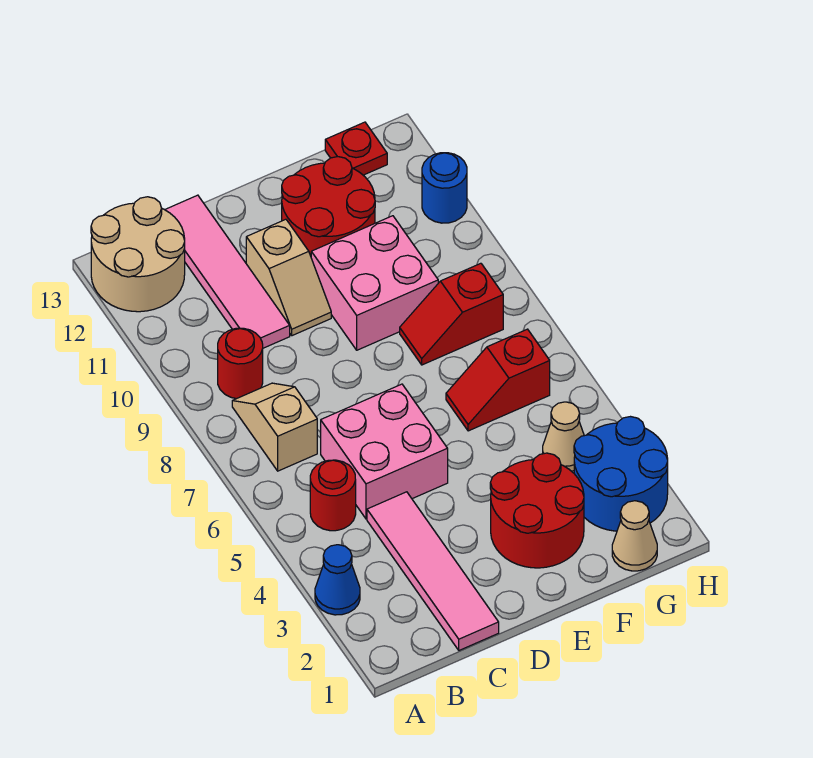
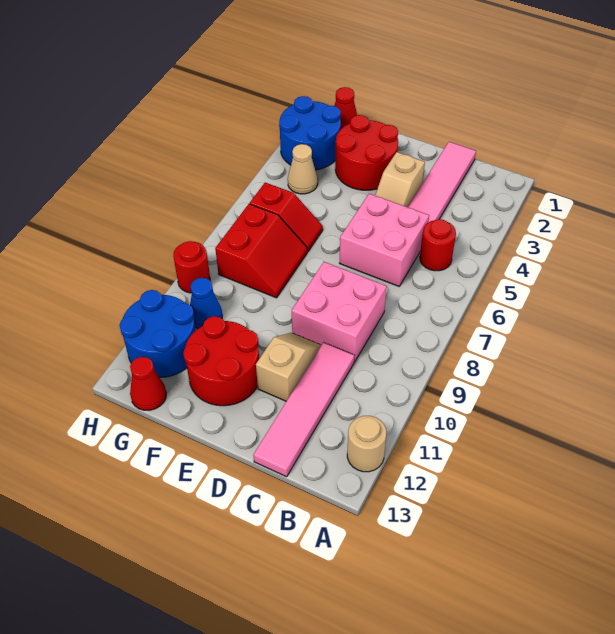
blue cone A3 level 1 -> blue cone G10 level 1
tan round brick A12:B13 level 1 -> tan round brick A12 level 1
tan slope B7:B8 level 1 top 7 -> tan slope D3:D4 level 1 top 3
red round brick B9 level 1 -> red round brick H9 level 1
pink brick E9:F10 level 1 -> pink brick C8:D9 level 1
red slope F8:G8 level 1 top G -> red slope F7:G8 level 1 top G
tan cone G1 level 1 -> red cone G1 level 1
red plate G13 level 1 -> red cone G13 level 1
blue round brick H11 level 1 -> blue round brick G11:H12 level 1

